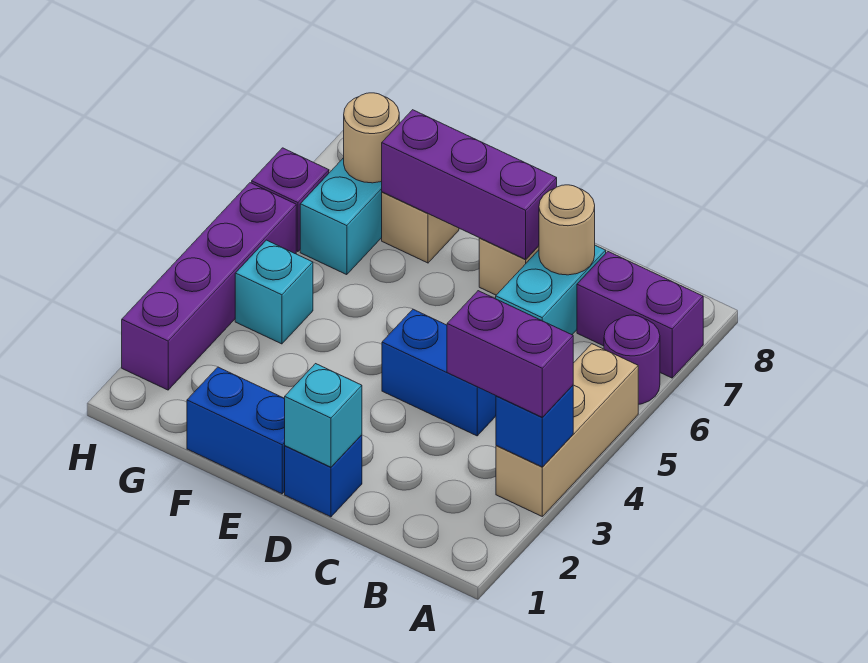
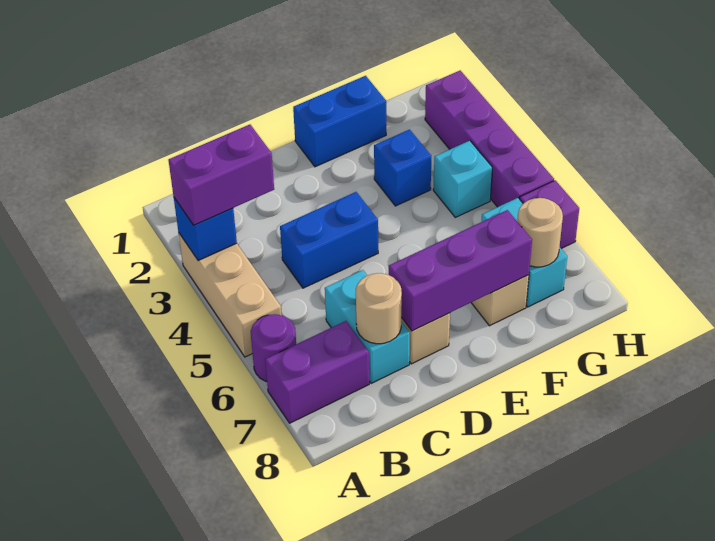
blue brick D1 level 1 -> blue brick F3 level 1
cyan brick D1 level 2 -> none

